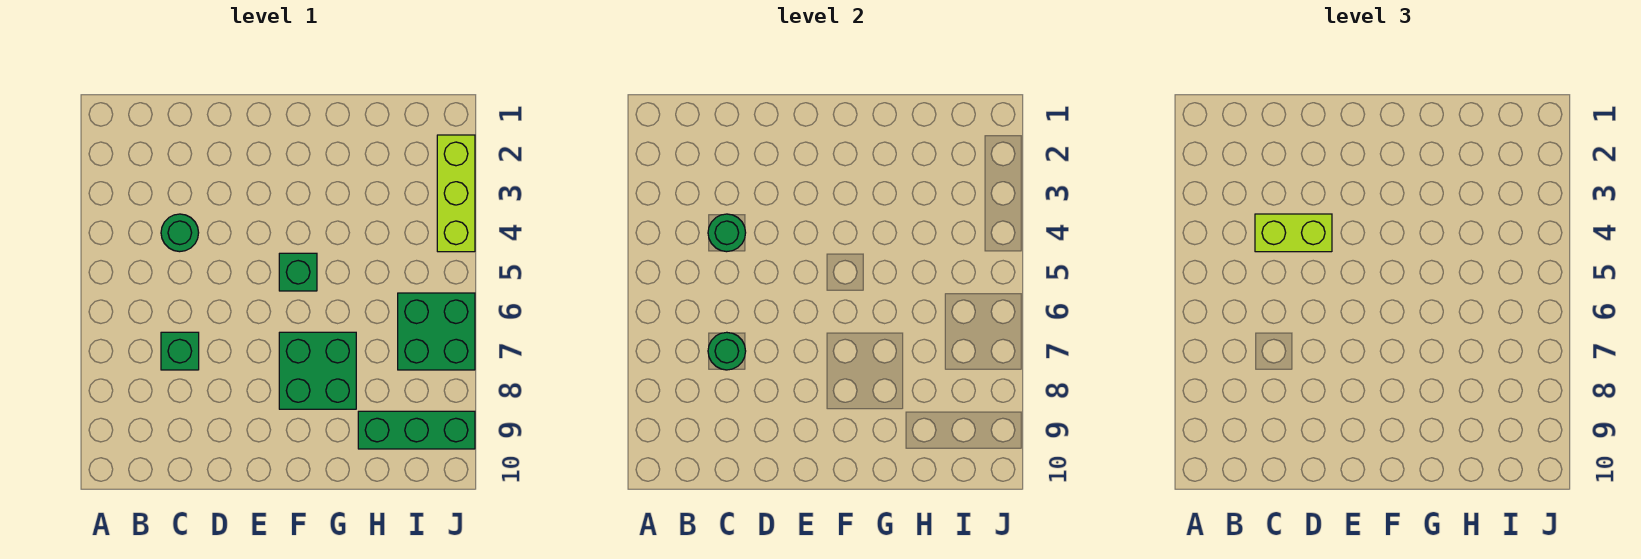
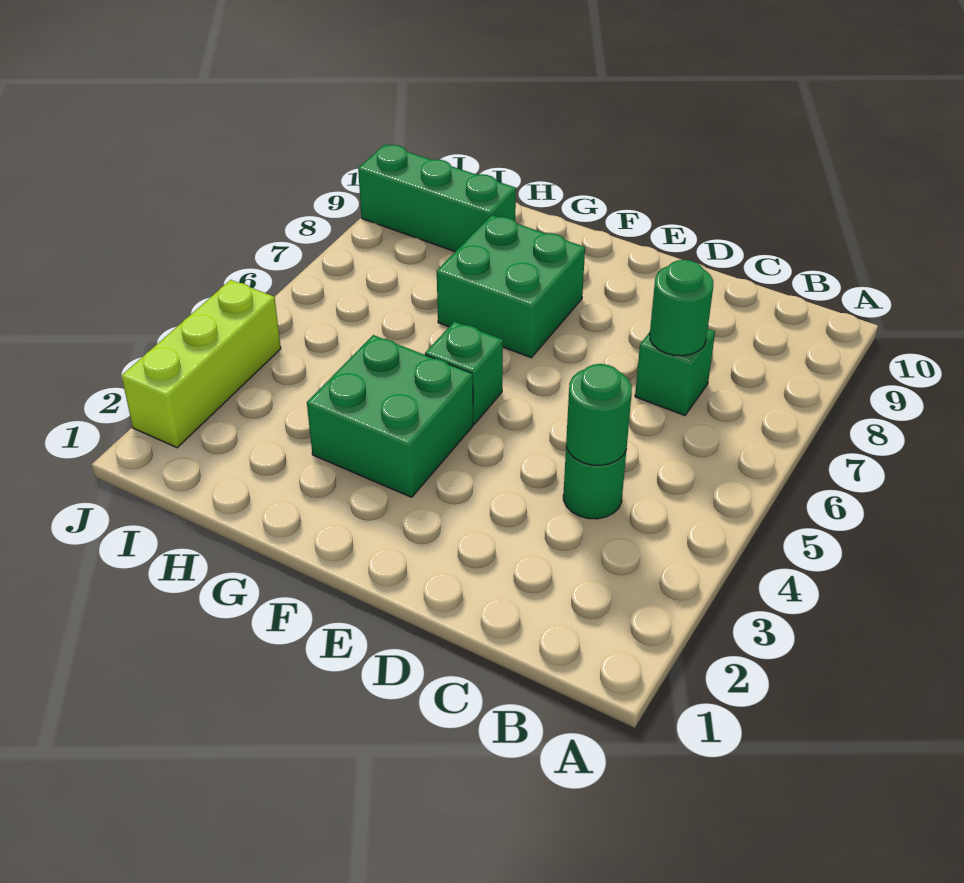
lime brick C4:D4 level 3 -> none
green brick I6:J7 level 1 -> green brick F3:G4 level 1

